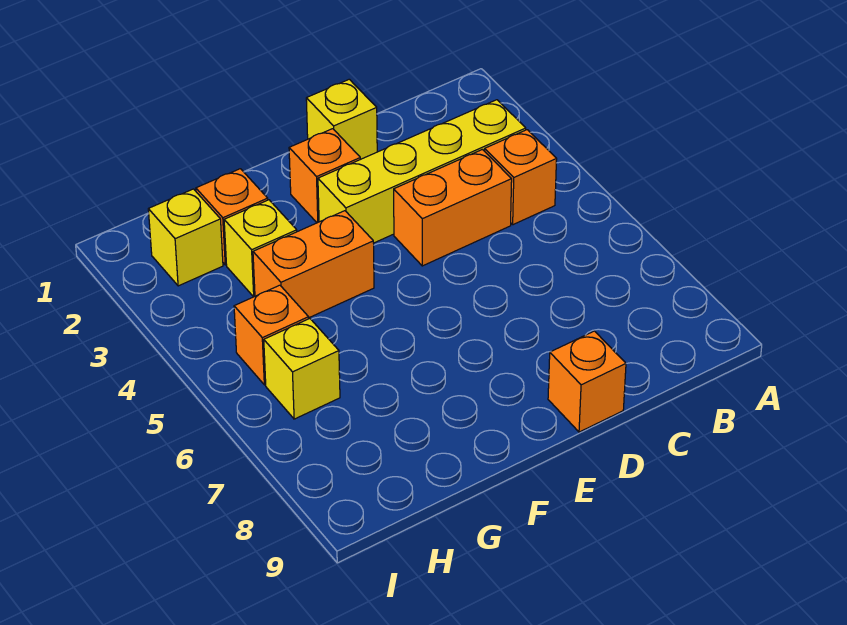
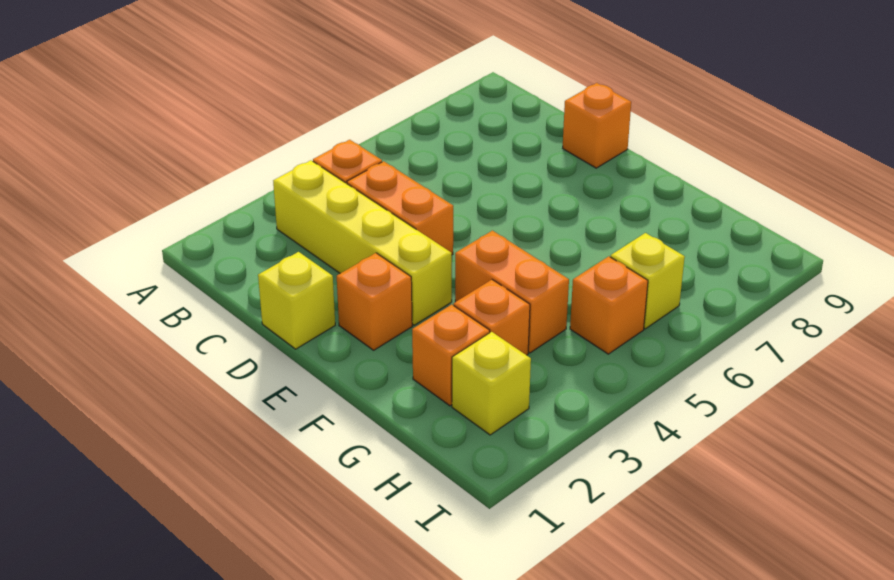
yellow brick G3 level 1 -> orange brick G3 level 1

